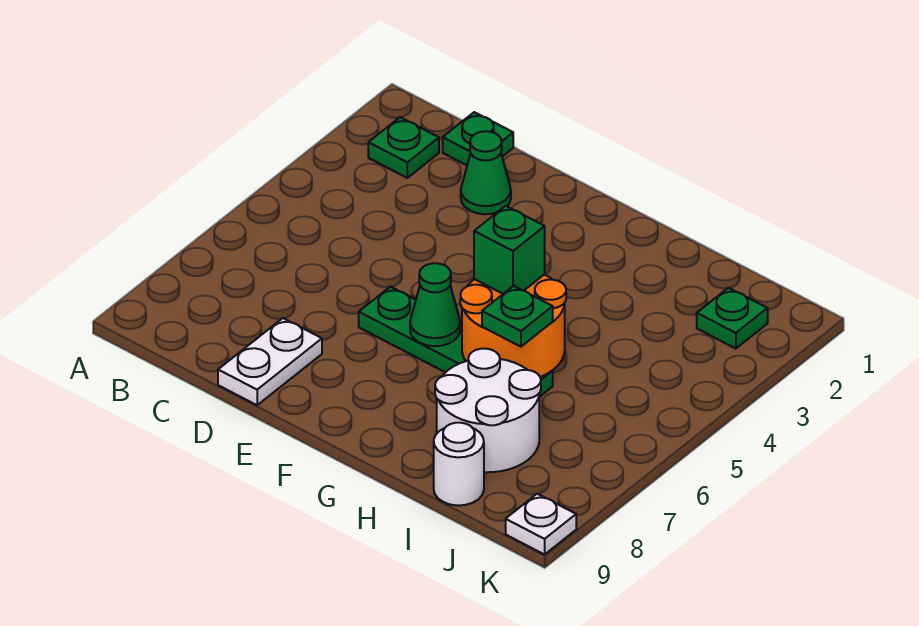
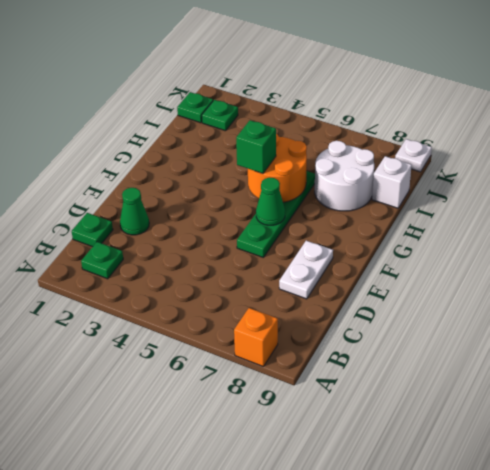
none -> orange brick A8 level 1
white plate D8:D9 level 1 -> white plate D8:E8 level 1
green plate H6 level 3 -> green plate J1 level 1
white round brick I9 level 1 -> white brick I9 level 1

